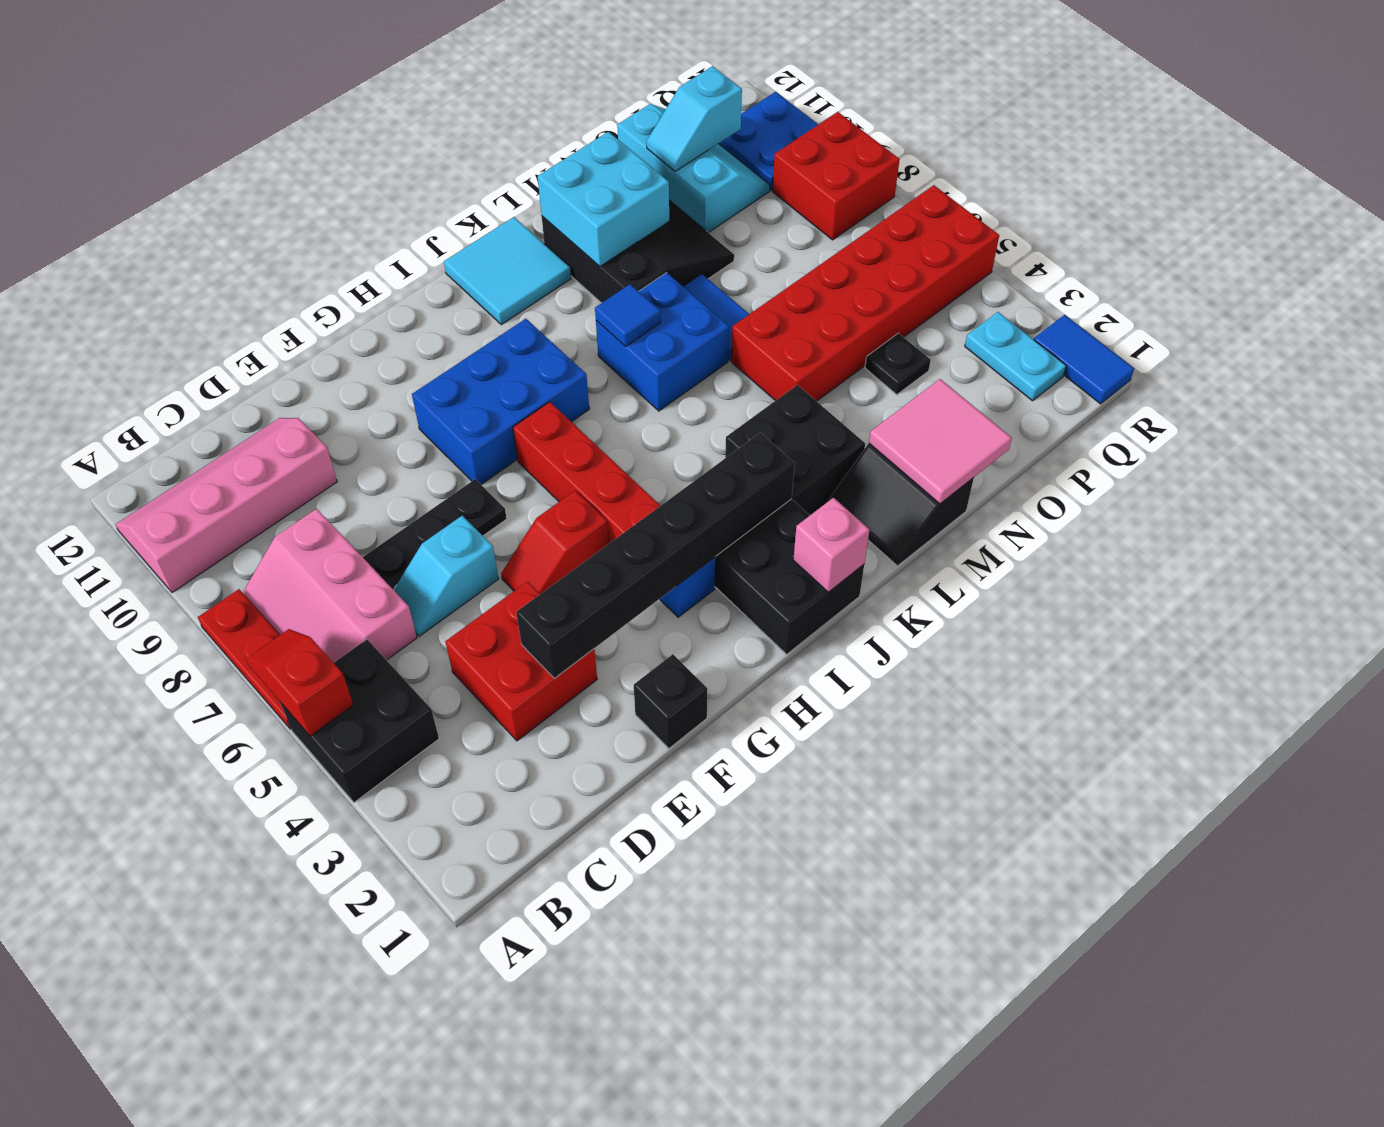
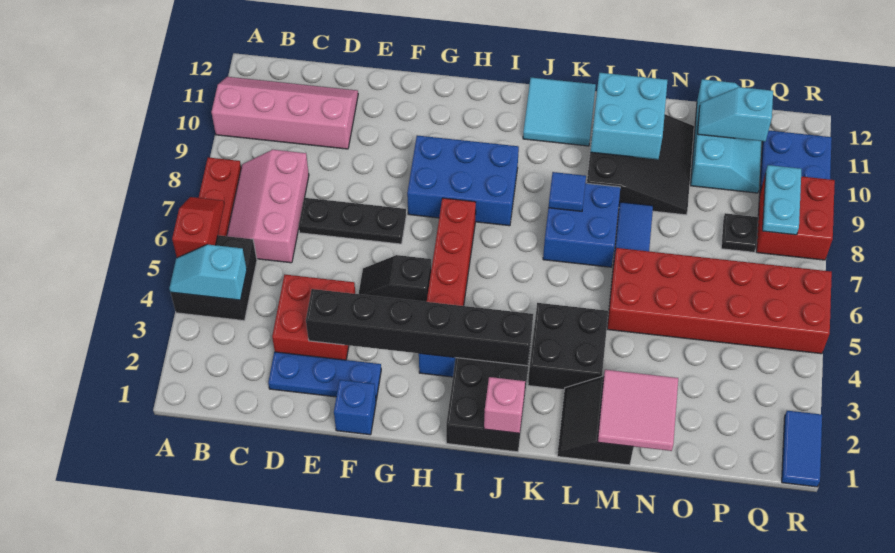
none -> blue plate D2:F2 level 1
cyan slope D6:E6 level 1 top E -> cyan slope A4:B4 level 2 top B
black brick F1 level 1 -> blue brick F1 level 1
red slope F5:G5 level 1 top G -> black slope F5:G5 level 1 top G
black plate O4 level 1 -> black plate P8 level 1
cyan plate Q2:Q3 level 1 -> cyan plate Q8:Q9 level 2

